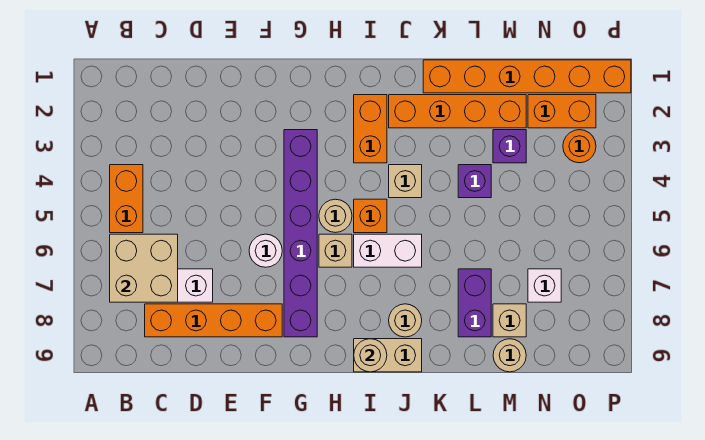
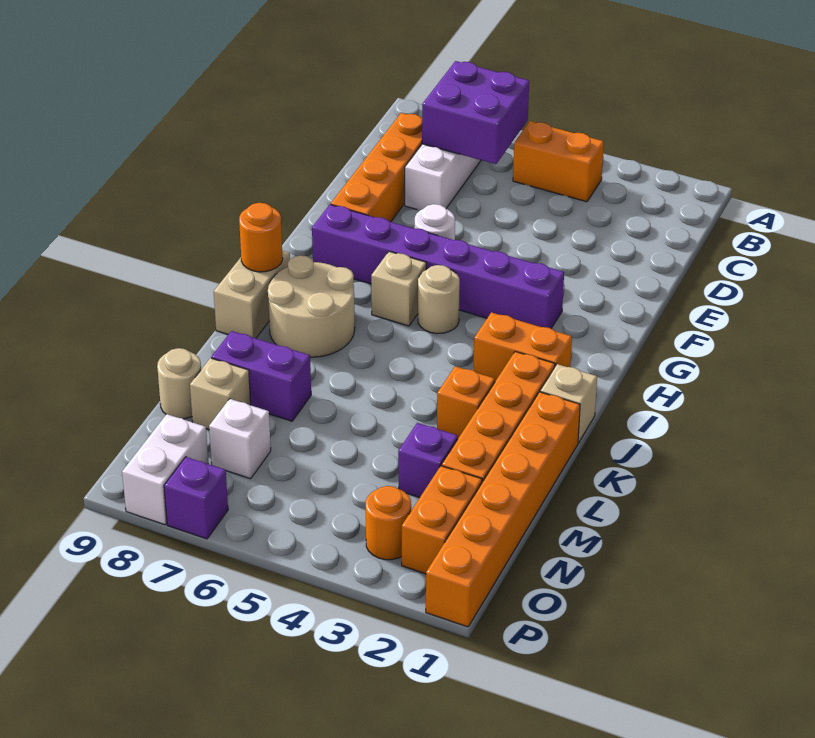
tan brick B6:C7 level 2 -> purple brick B6:C7 level 2
orange brick I5 level 1 -> orange brick K3 level 1
white brick I6:J6 level 1 -> white brick O8:P8 level 1
tan round brick I9 level 2 -> orange round brick I9 level 2
tan brick J4 level 1 -> tan brick J1 level 1
tan round brick J8 level 1 -> tan round brick I7:J8 level 1
purple brick L4 level 1 -> purple brick P7 level 1

